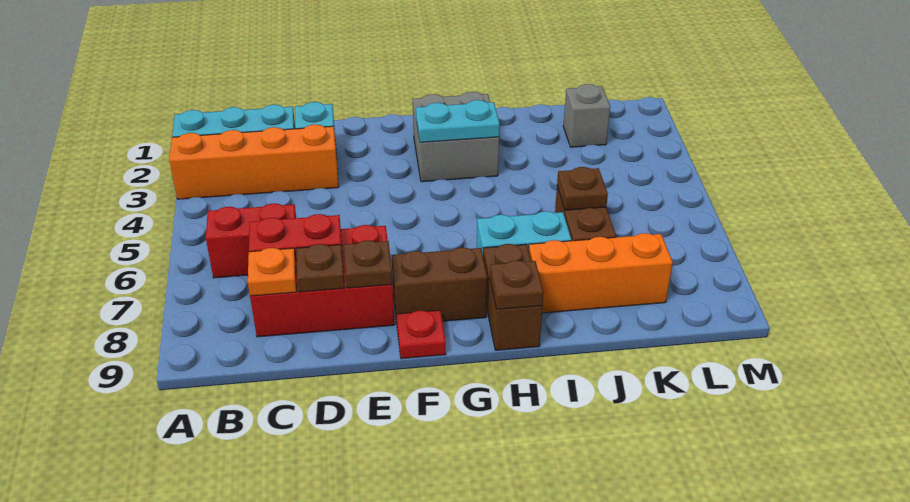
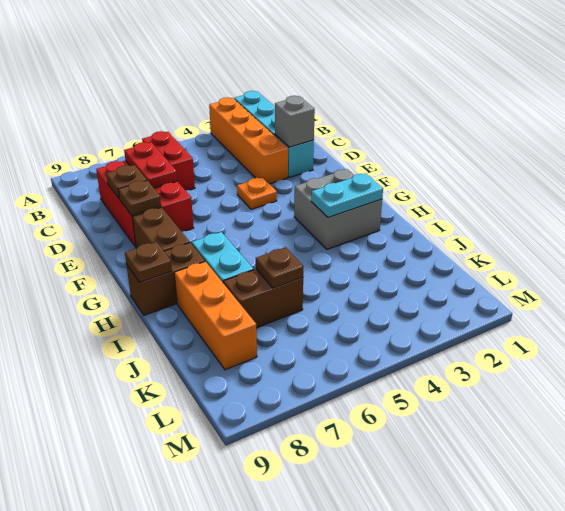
orange plate C8 level 2 -> orange plate E4 level 1
red plate F9 level 1 -> none
cyan plate G3:H3 level 2 -> cyan plate H2:H3 level 2
grey brick K2 level 1 -> grey brick D2 level 2

